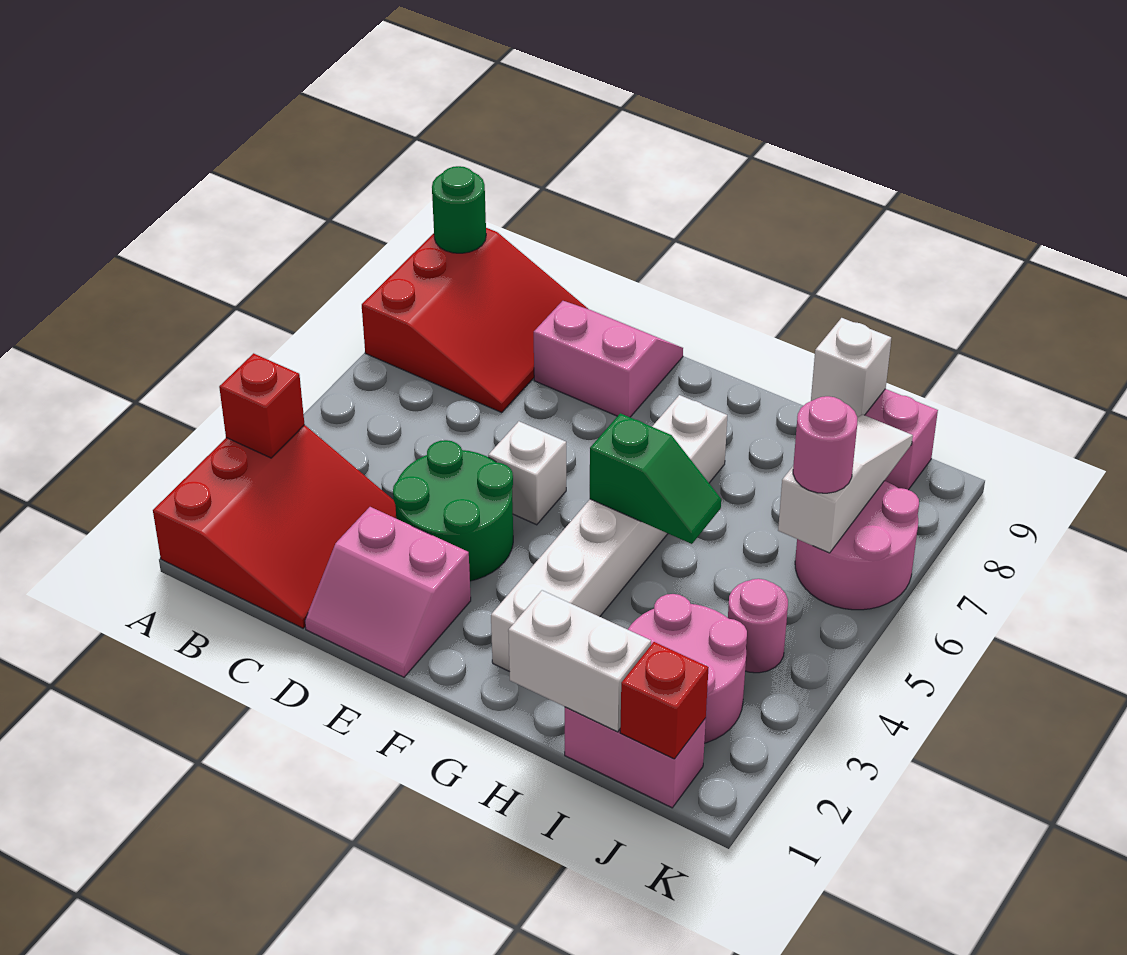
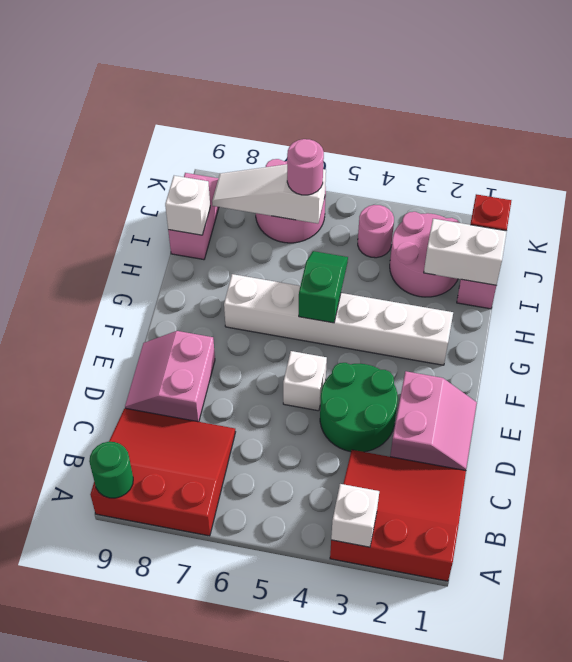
red brick A3 level 2 -> white brick A3 level 2
white brick H1:I1 level 2 -> white brick I1:I2 level 2

